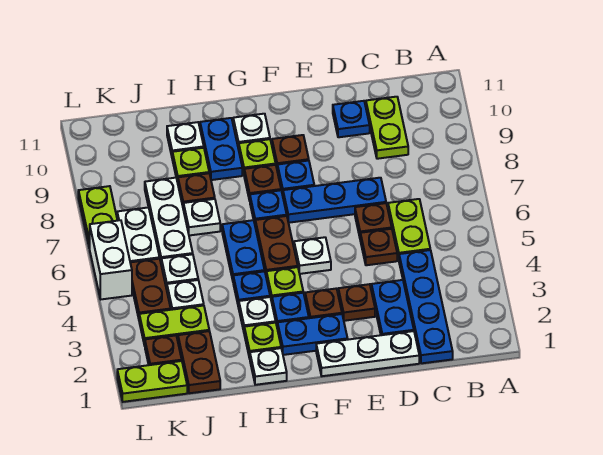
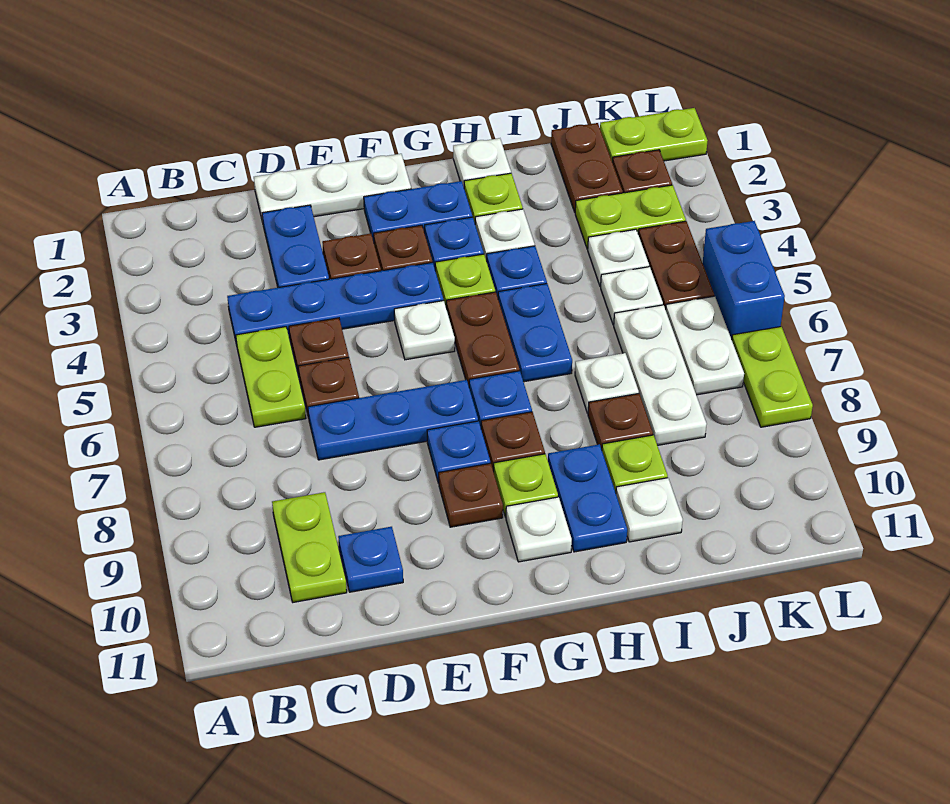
blue plate C1:C4 level 1 -> blue plate C4:F4 level 1
white brick L5:L6 level 1 -> blue brick L5:L6 level 1

